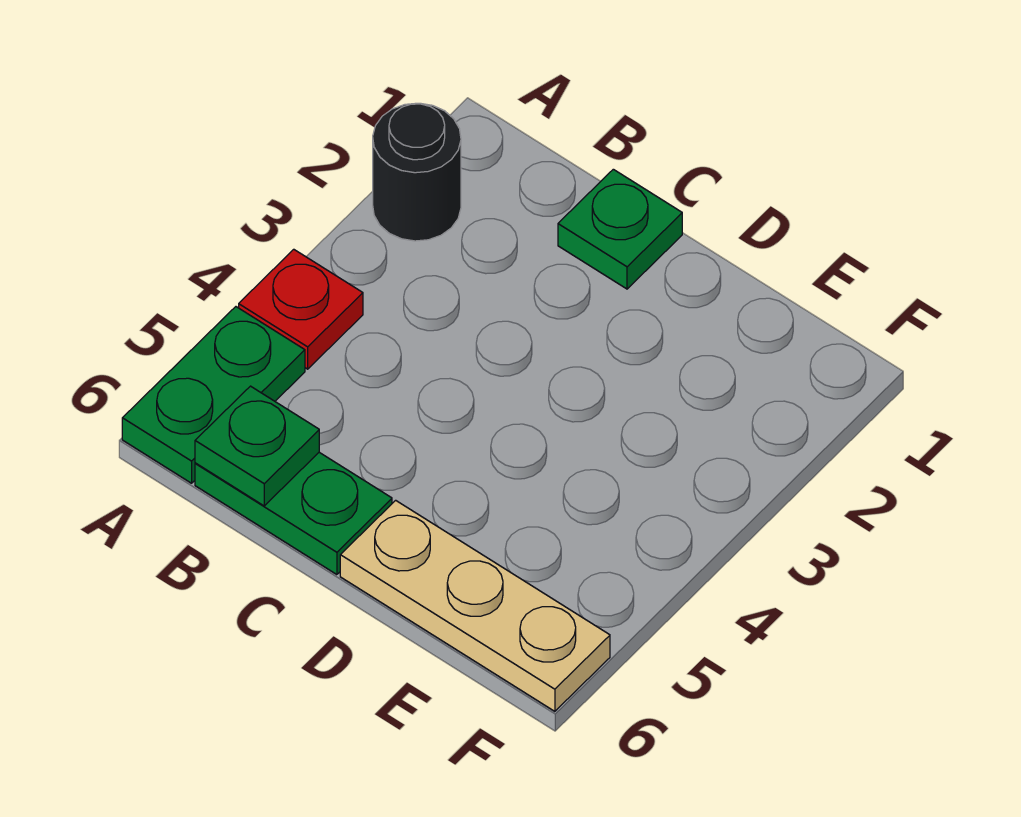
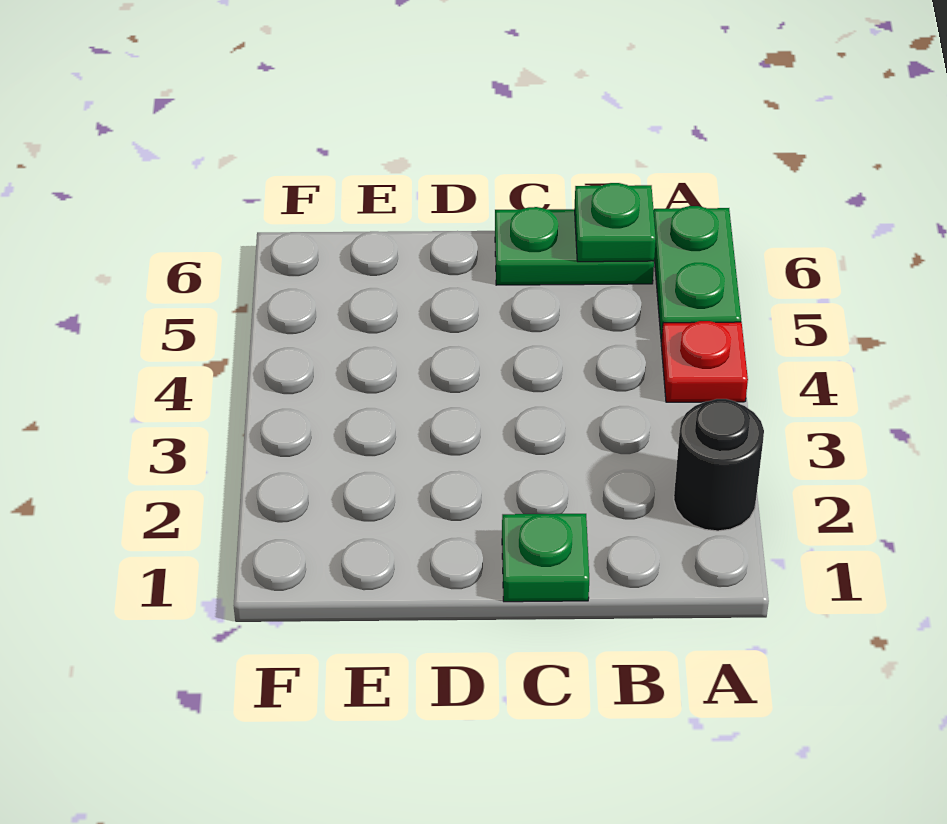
tan plate D6:F6 level 1 -> none

